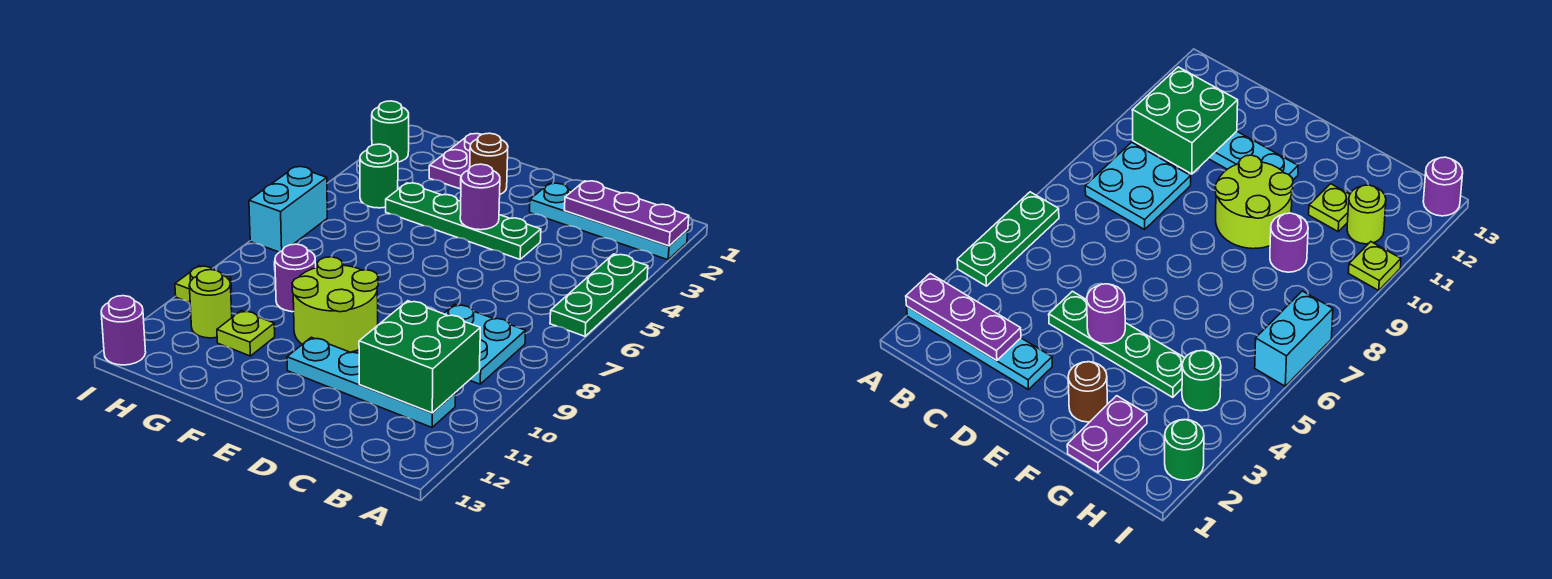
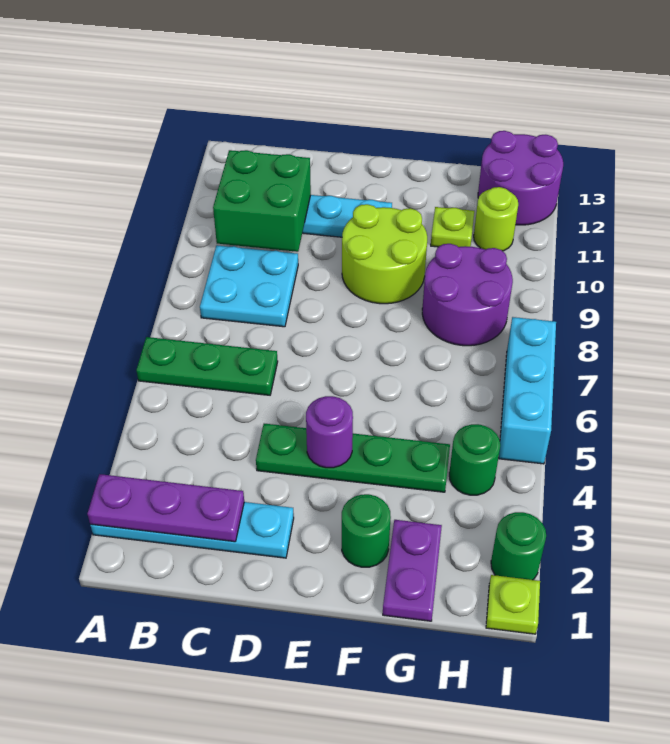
green plate A4:A6 level 1 -> green plate A6:C6 level 1
brown round brick F2 level 1 -> green round brick F2 level 1
purple round brick G9 level 1 -> purple round brick G8:H9 level 1
cyan brick I6:I7 level 1 -> cyan brick I5:I7 level 1
lime plate I10 level 1 -> lime plate I1 level 1
purple round brick I13 level 1 -> purple round brick H12:I13 level 1

